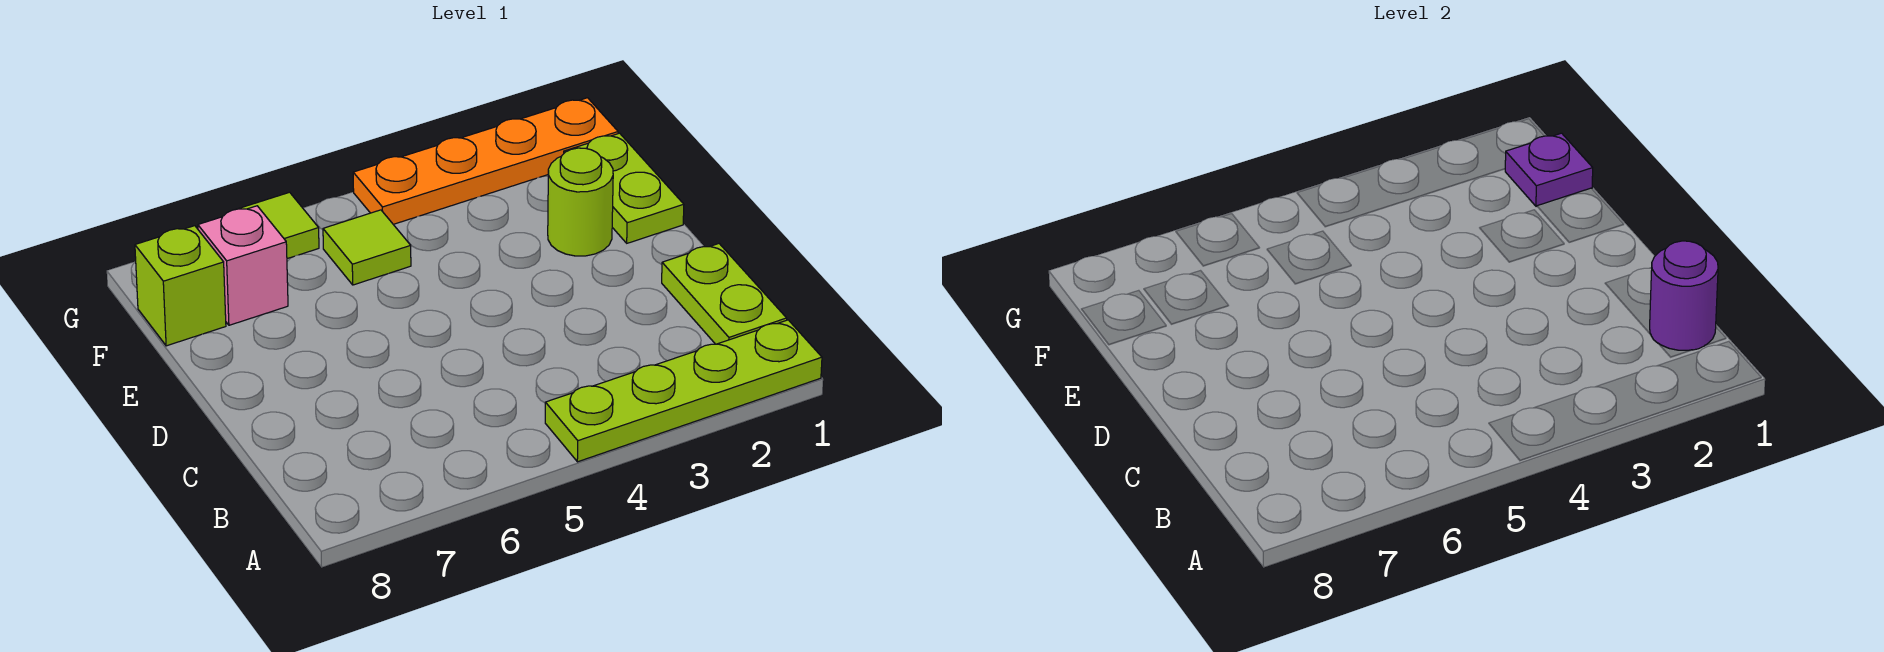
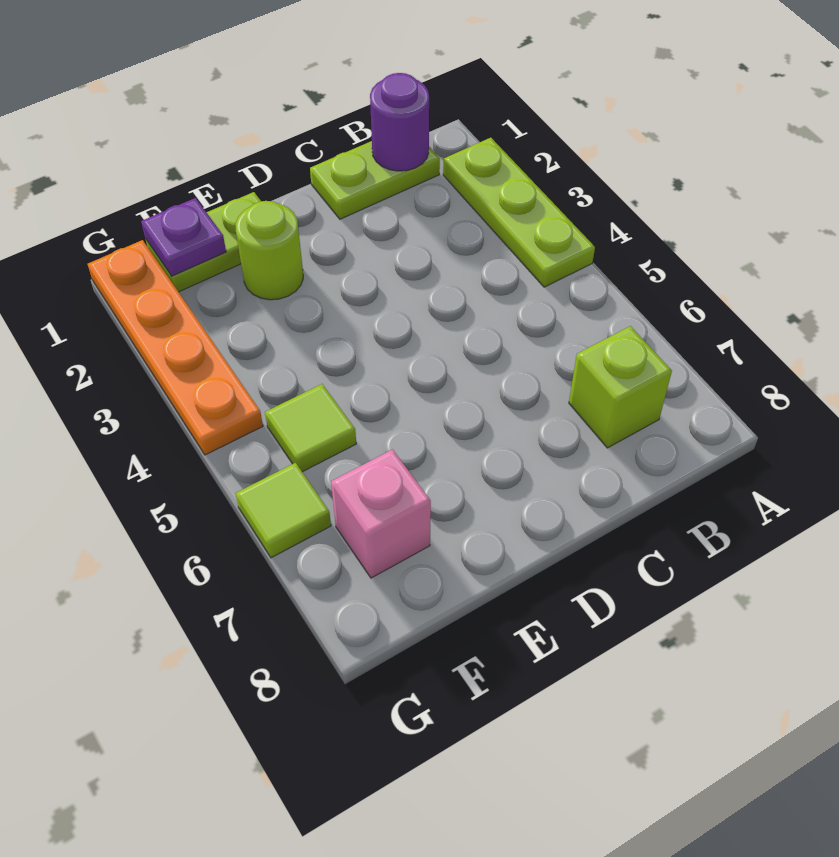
lime plate A1:A4 level 1 -> lime plate A2:A4 level 1
lime brick F8 level 1 -> lime brick B7 level 1

